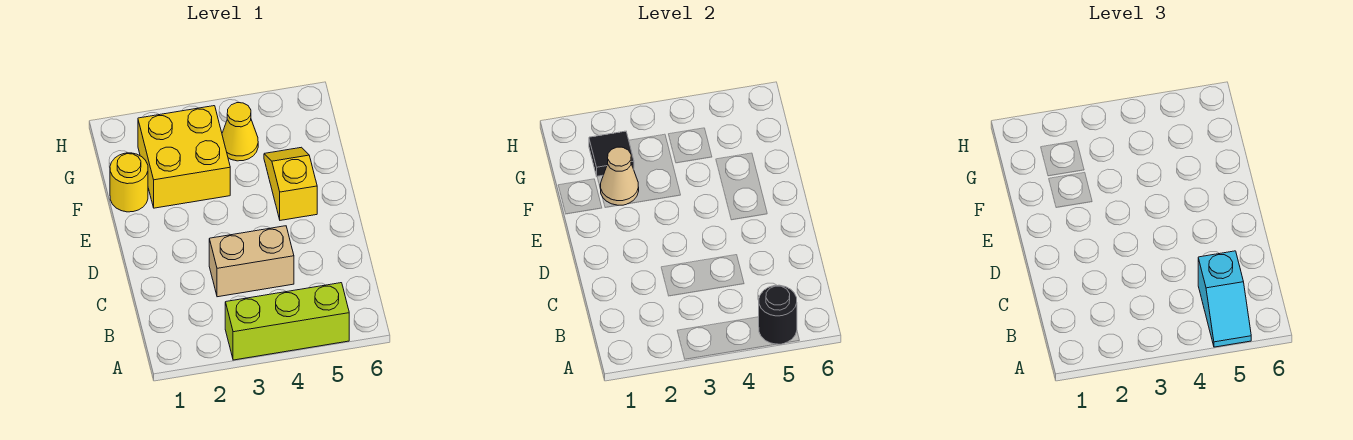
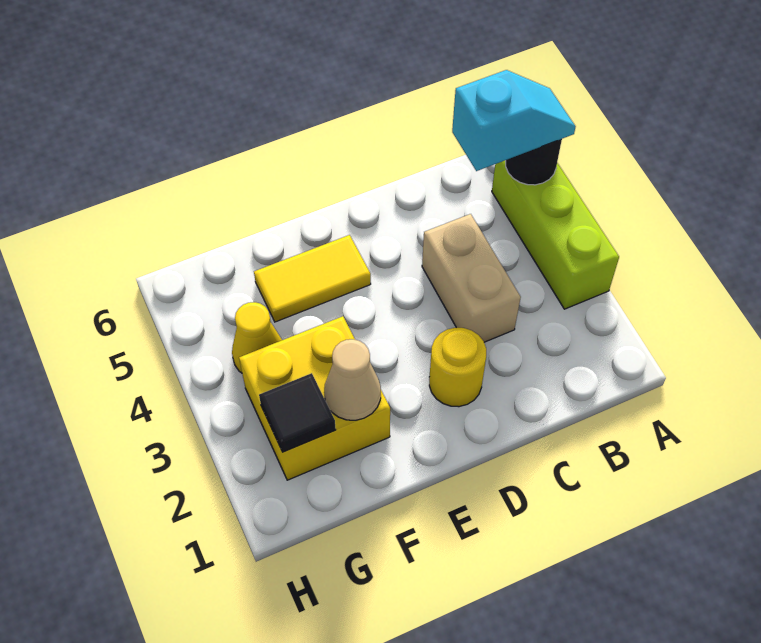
yellow slope E5:F5 level 1 top E -> yellow tile E5:F5 level 1
yellow round brick F1 level 1 -> yellow round brick D2 level 1

